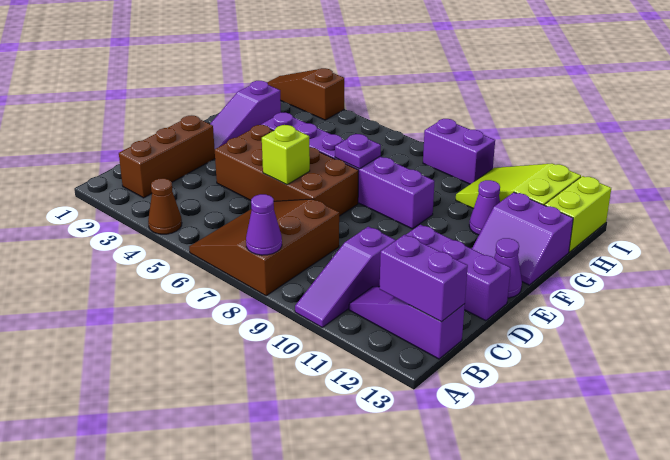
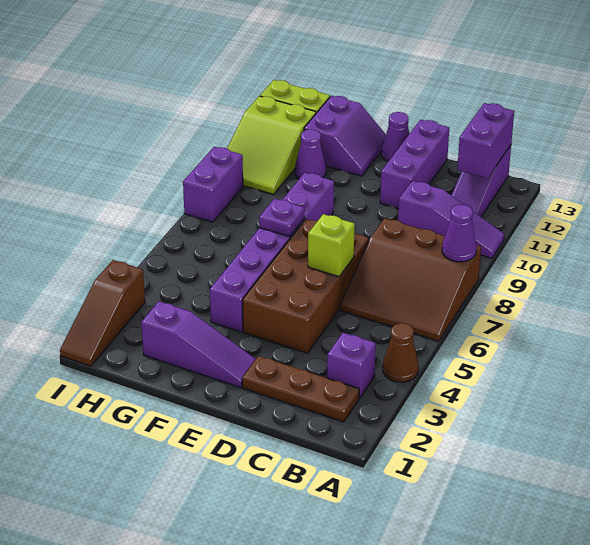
brown brick B2:D2 level 1 -> brown plate B2:D2 level 1
none -> purple brick B3 level 1

